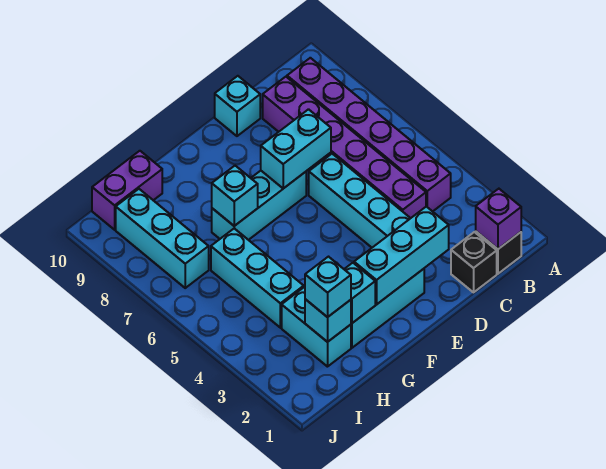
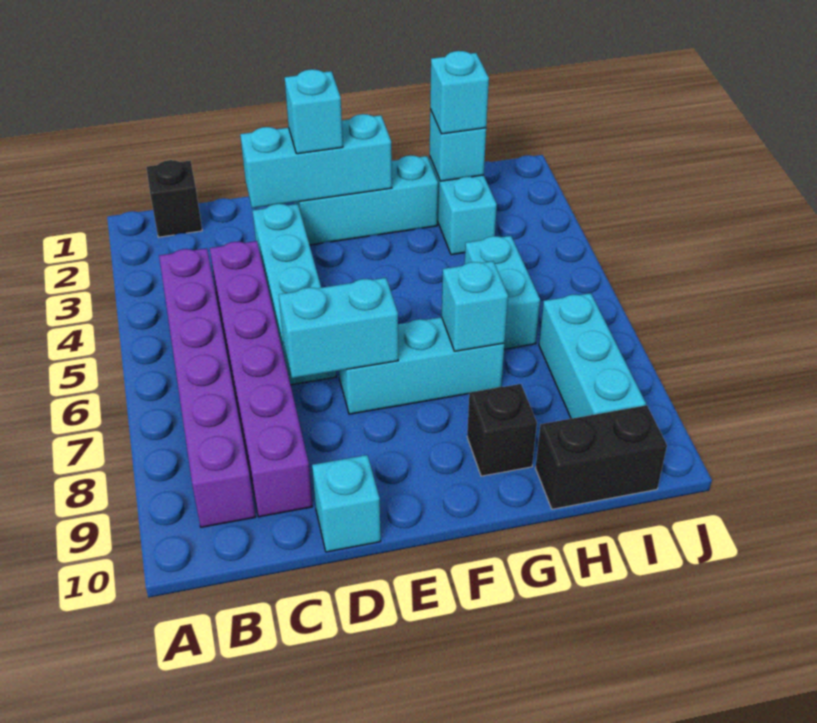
purple brick B1 level 2 -> none
black brick C1 level 1 -> black brick G9 level 1
cyan brick G2 level 2 -> cyan brick E2 level 3
cyan brick H4:H6 level 1 -> cyan brick H5:H6 level 1
purple brick H10:I10 level 1 -> black brick H10:I10 level 1

